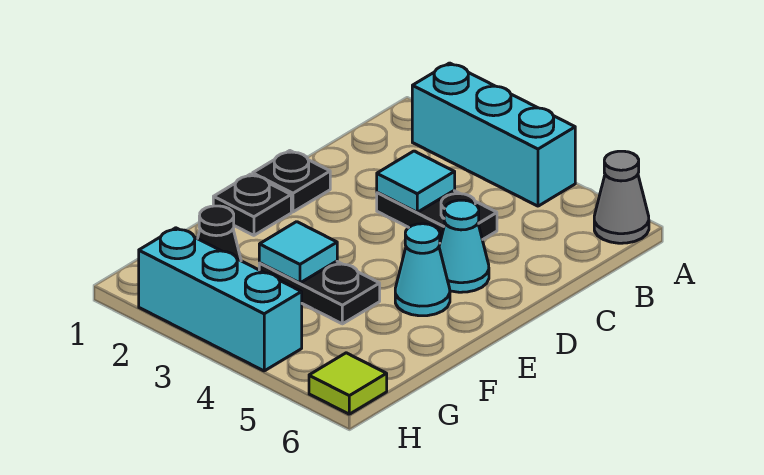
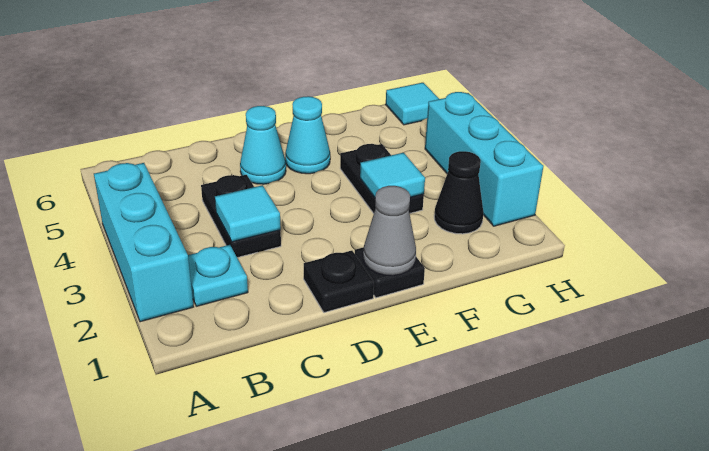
grey cone A6 level 1 -> grey cone E1 level 2
none -> cyan plate B2 level 1
lime tile H6 level 1 -> cyan tile H6 level 1

